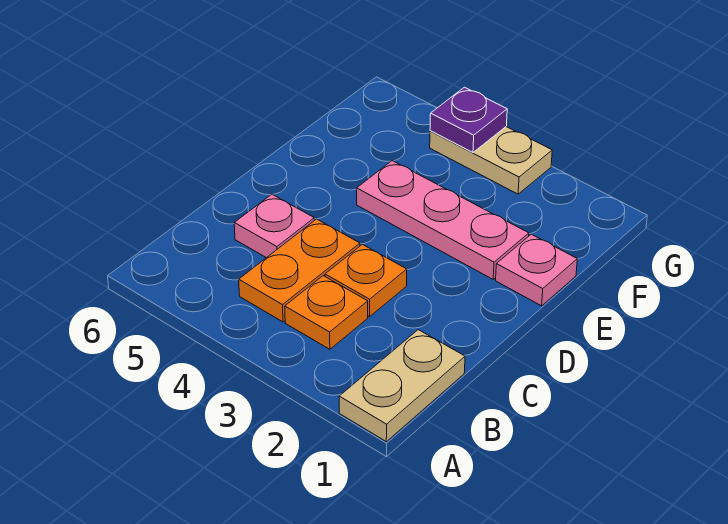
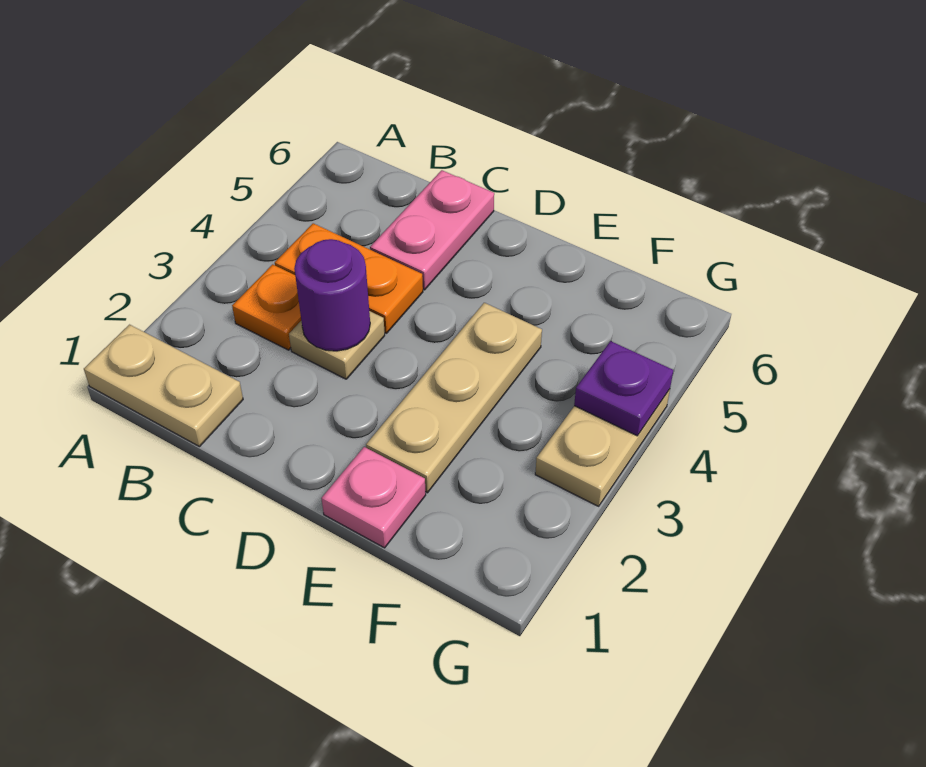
orange plate C3 level 1 -> tan plate C3 level 1
none -> purple round brick C3 level 2
pink plate C5 level 1 -> pink plate C5:C6 level 1
pink plate E2:E4 level 1 -> tan plate E2:E4 level 1

